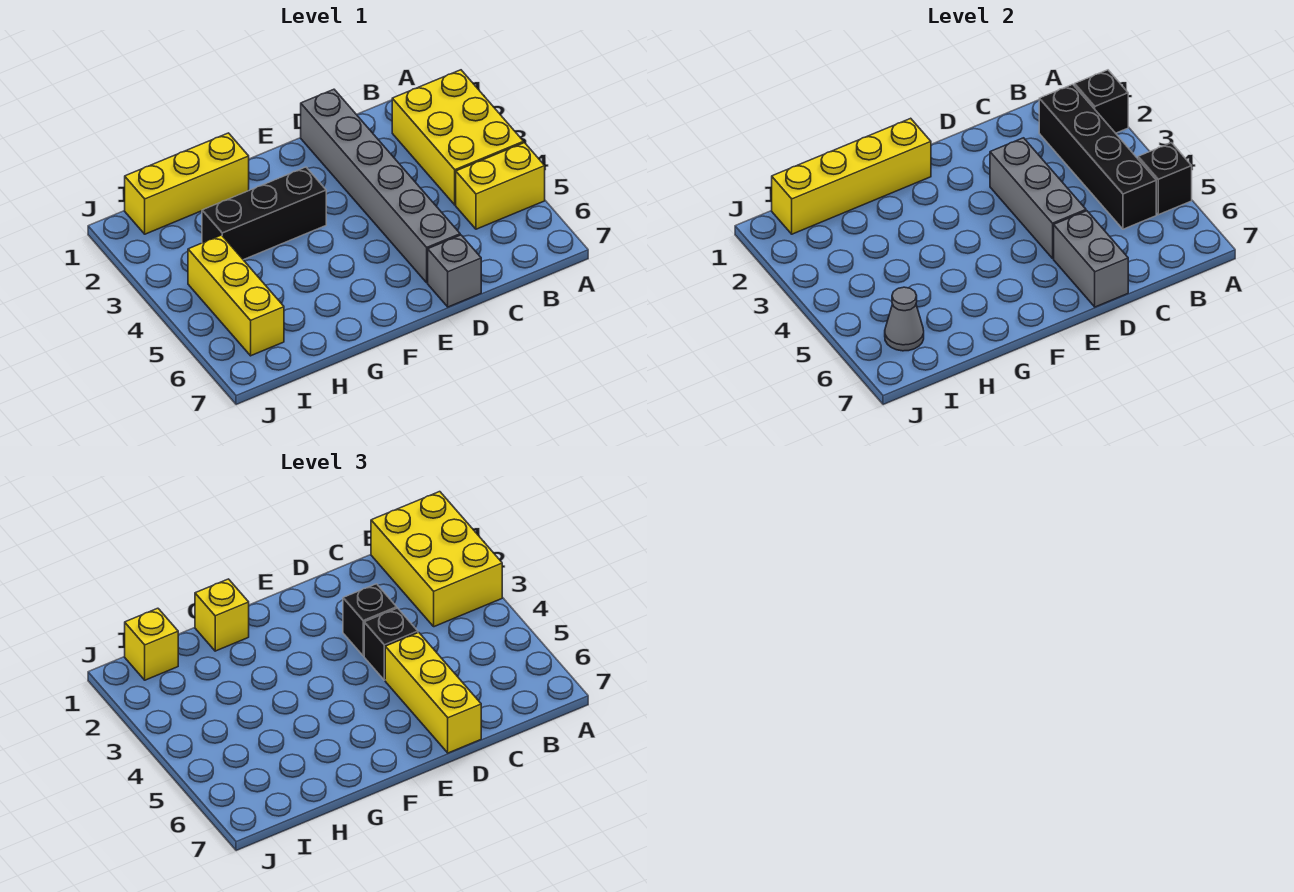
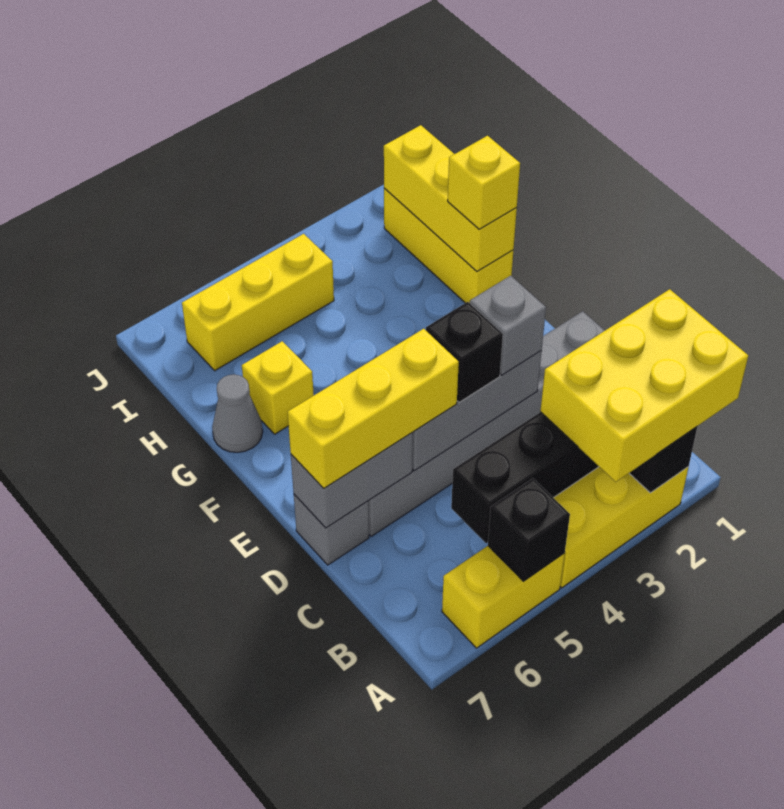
yellow brick A5:B5 level 1 -> yellow brick A5:A6 level 1
black brick D3 level 3 -> grey brick D3 level 3
yellow brick F1:I1 level 2 -> yellow brick G1:I1 level 2
black brick F3:H3 level 1 -> none
yellow brick I1 level 3 -> yellow brick G6 level 1
grey cone I6 level 2 -> grey cone G7 level 1

